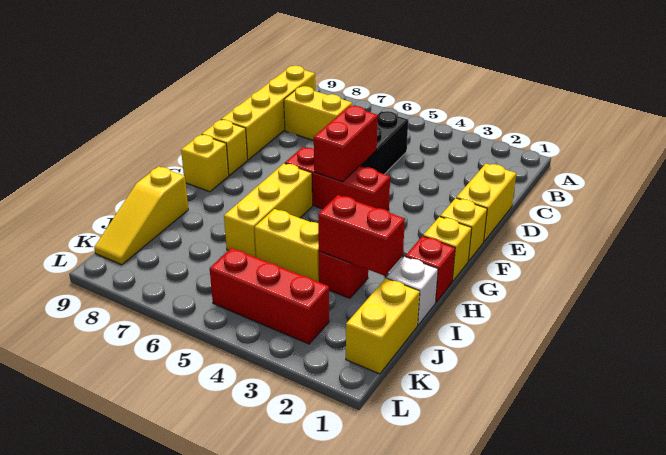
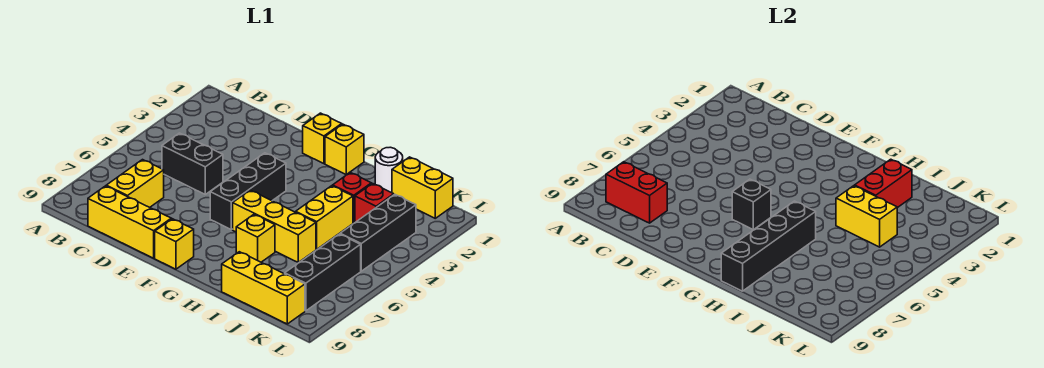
yellow brick B9:E9 level 1 -> yellow brick C9:E9 level 1
yellow brick D1:E1 level 1 -> yellow brick I4:J4 level 2
red brick E5:F5 level 2 -> red brick B8:C8 level 2
red brick F4:F6 level 1 -> black brick F4:F6 level 1
none -> black brick F6 level 2
yellow brick G9 level 1 -> yellow brick H7 level 1
red brick H1 level 1 -> red brick J3 level 1
none -> black brick H6:H9 level 2
white brick I1 level 1 -> white round brick I1 level 1
yellow slope I9:K9 level 1 top I -> yellow brick I9:K9 level 1
red brick K3:K5 level 1 -> black brick K3:K5 level 1
none -> black brick K6:K8 level 1

